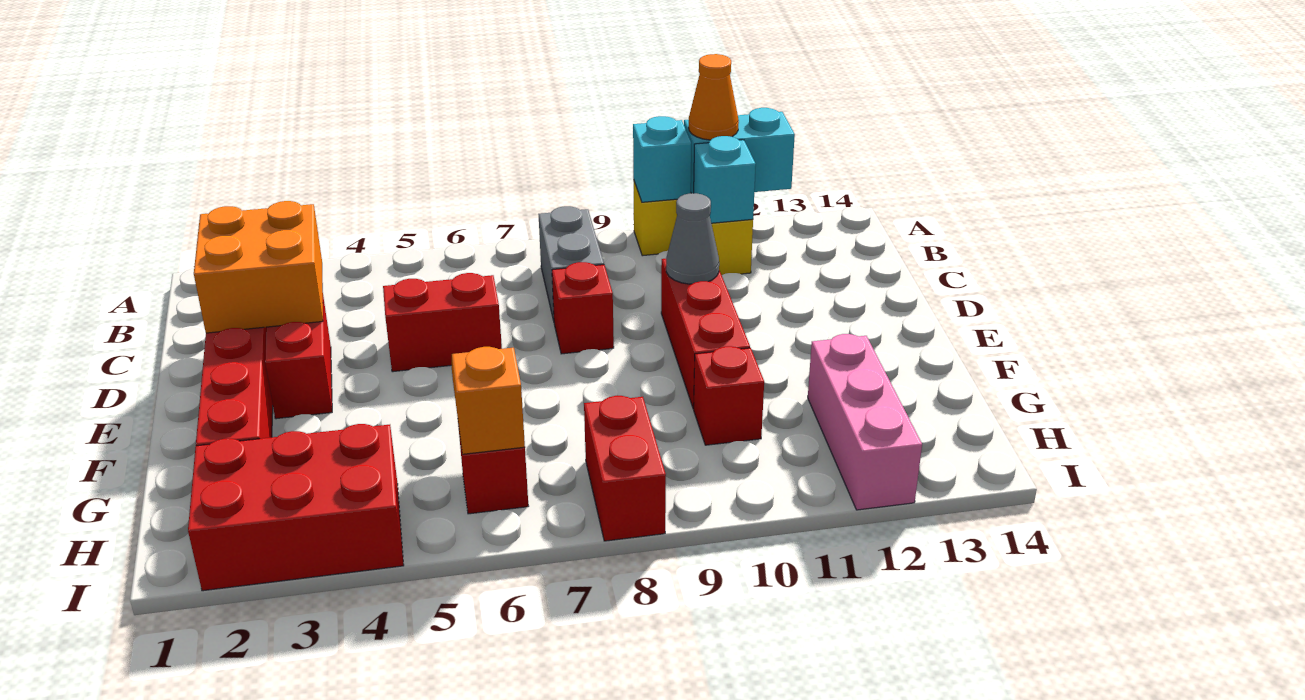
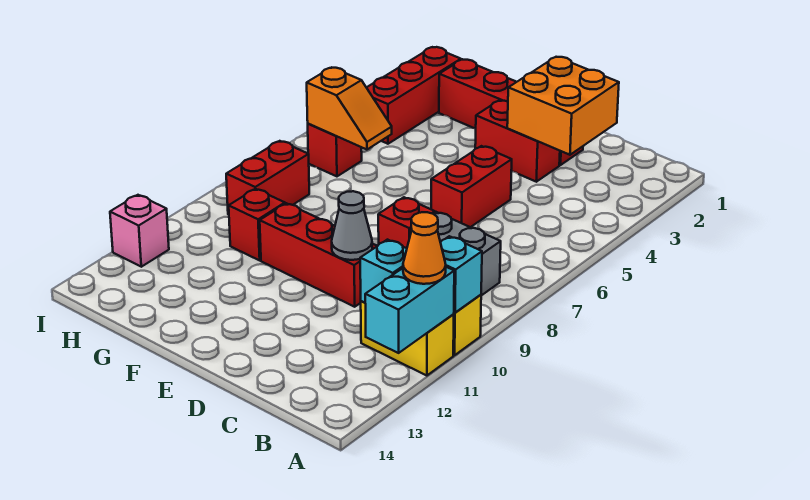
pink brick G12:I12 level 1 -> pink brick I12 level 1
red brick H2:I4 level 1 -> red brick H2:H4 level 1
red brick H8:I8 level 1 -> red brick H8:H9 level 1

